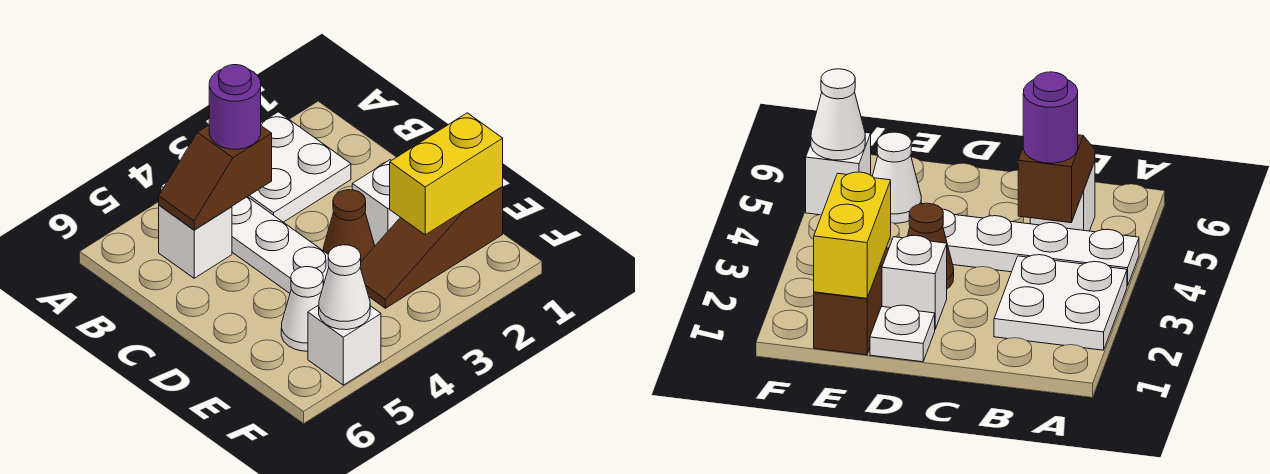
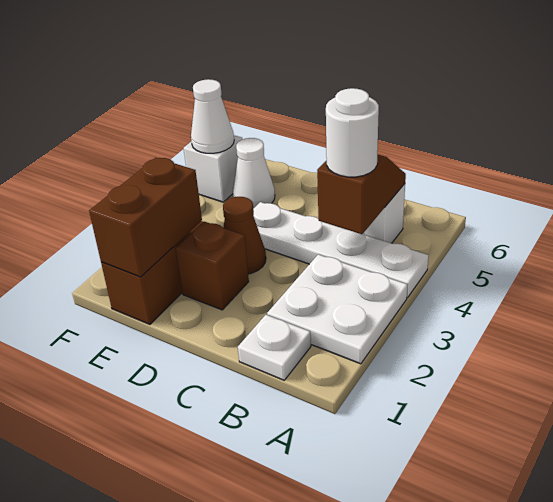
purple round brick B4 level 3 -> white round brick B4 level 3
white plate D1 level 1 -> white plate B1 level 1
white brick D2 level 1 -> brown brick D2 level 1
yellow brick E1:E2 level 2 -> brown brick E1:E2 level 2

